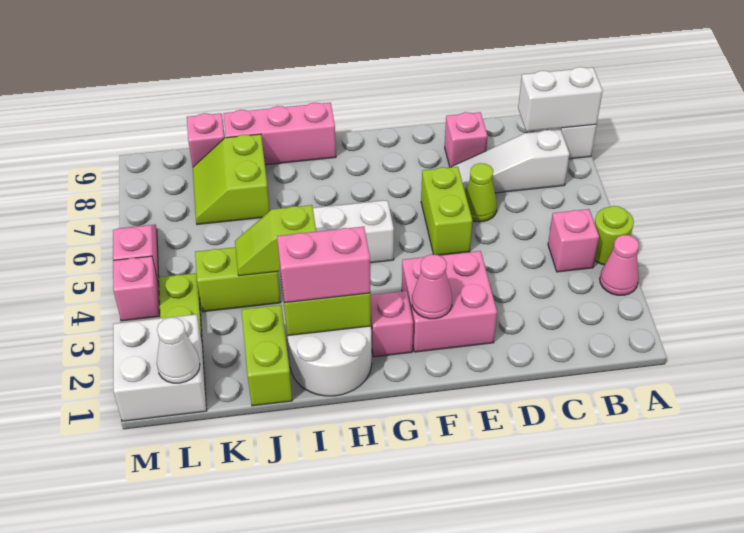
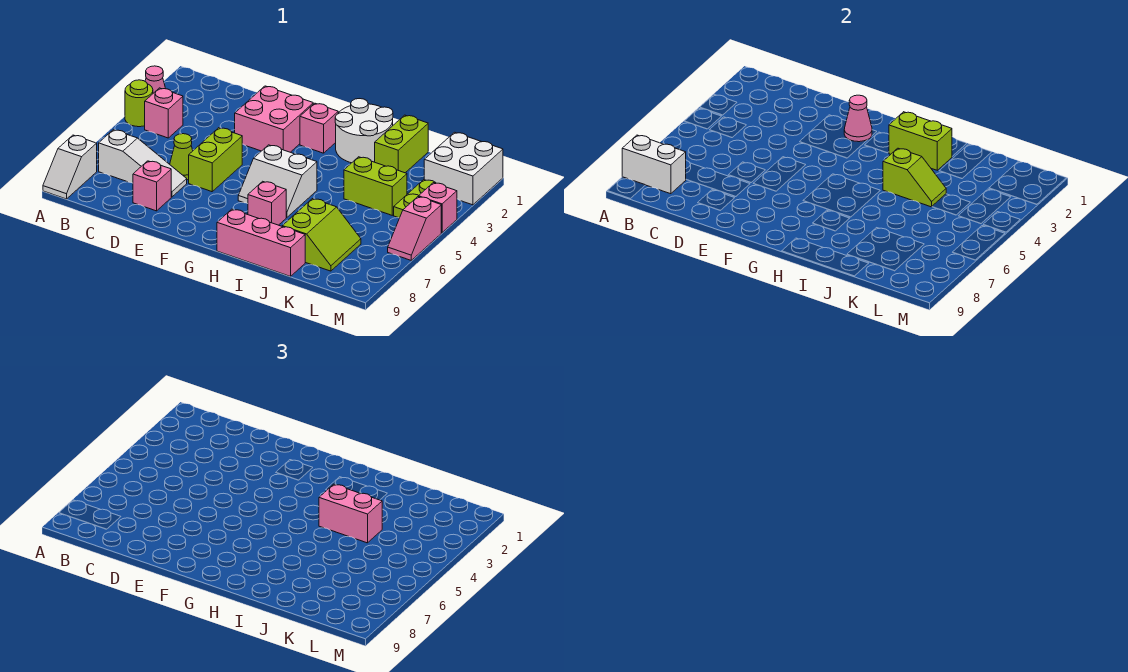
pink brick H2:I2 level 3 -> pink brick I4:J4 level 3
pink brick K9 level 1 -> pink brick H7 level 1
white cone L1 level 2 -> none

